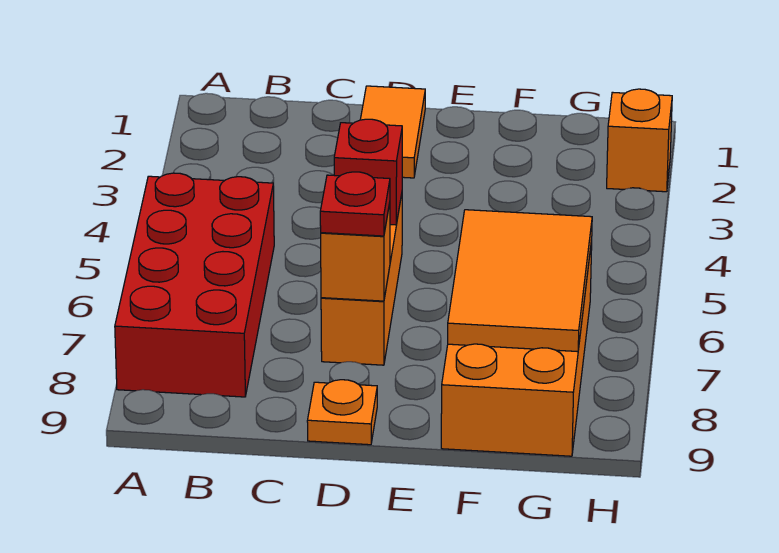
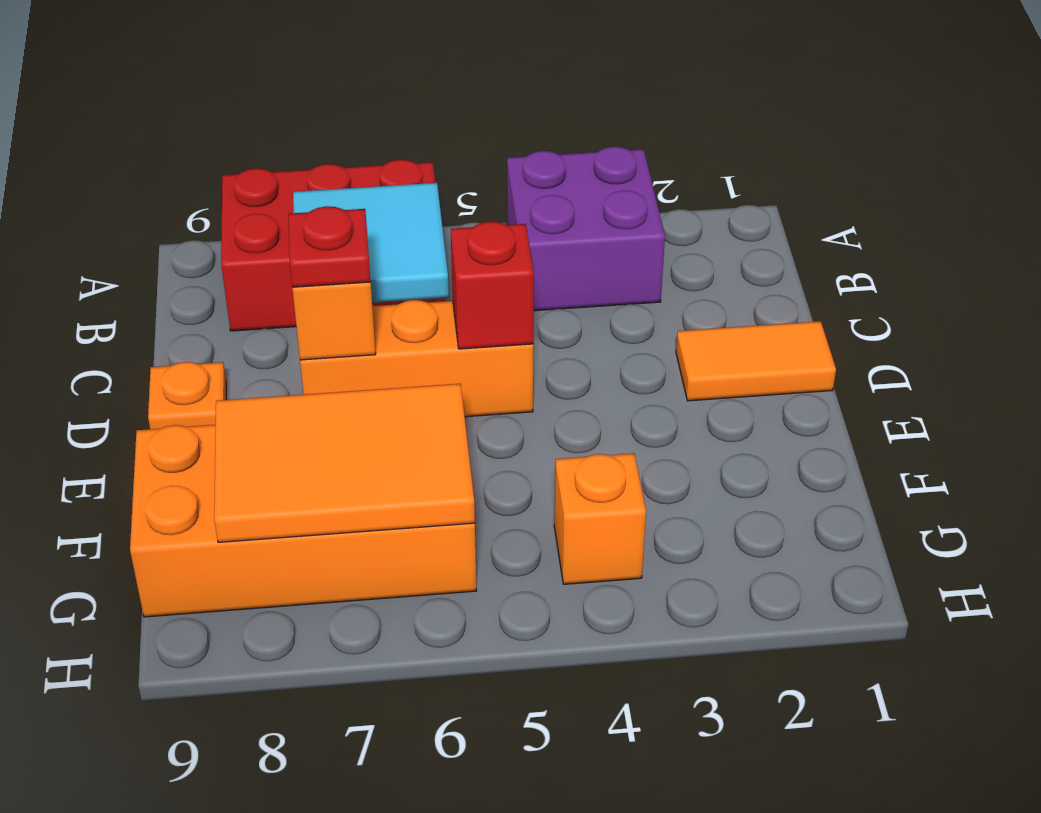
none -> purple brick A3:B4 level 1
red brick A5:B8 level 1 -> red brick A6:B8 level 1
none -> cyan tile B6:C7 level 2
orange brick H2 level 1 -> orange brick G4 level 1

